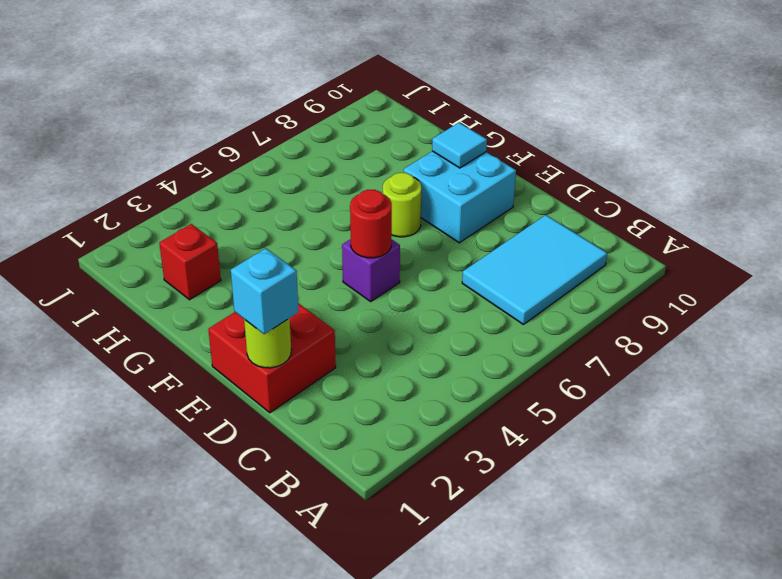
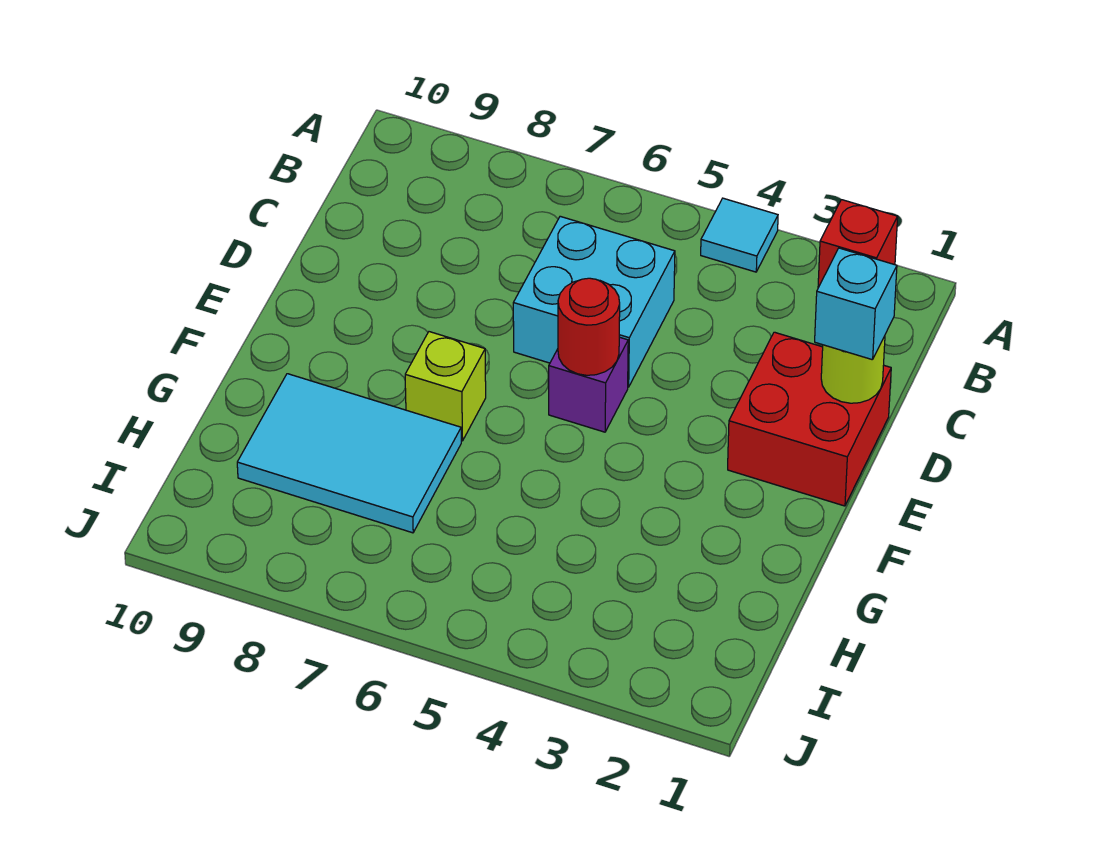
cyan tile B7:C9 level 1 -> cyan tile G7:H9 level 1
cyan brick E8:F9 level 1 -> cyan brick C5:D6 level 1
lime round brick F7 level 1 -> lime brick F7 level 1
cyan tile F9 level 2 -> cyan tile A4 level 1
red brick H2 level 1 -> red brick A2 level 1

